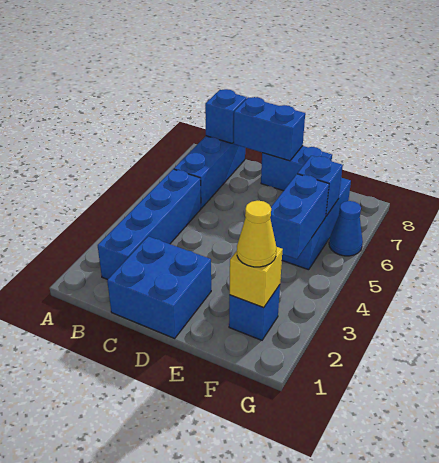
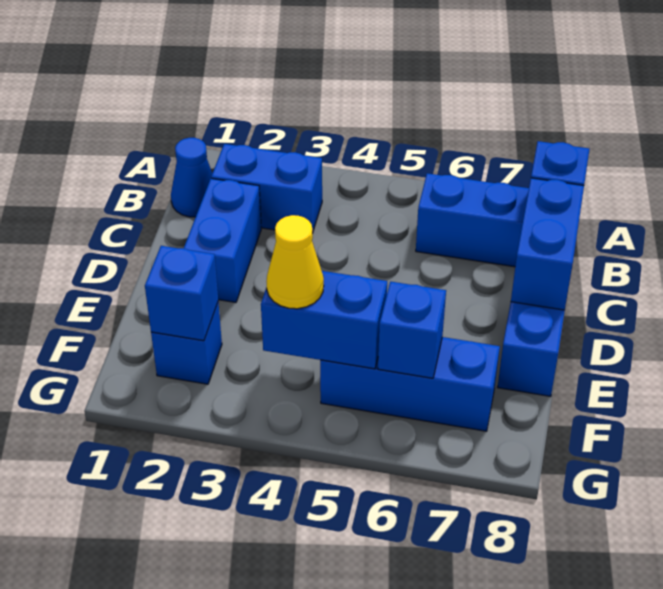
blue brick B2:B5 level 1 -> blue brick B2:B3 level 1
blue brick C1:D2 level 1 -> blue brick C2:D2 level 1
yellow brick F2 level 2 -> blue brick F2 level 2
yellow cone F2 level 3 -> yellow cone F4 level 3
blue cone G6 level 1 -> blue cone B1 level 1

